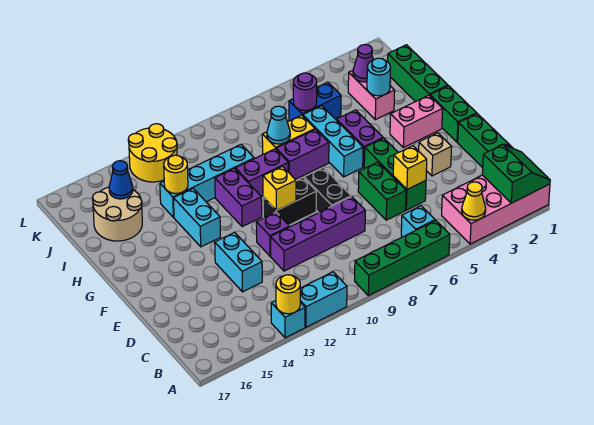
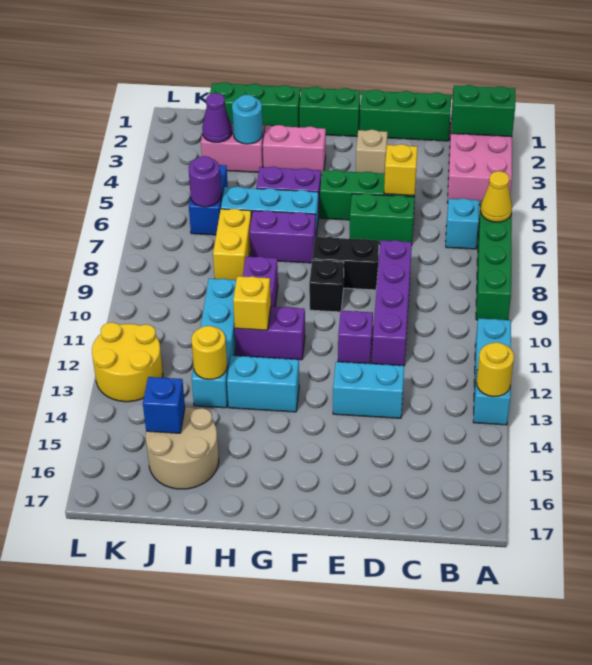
yellow cone A4 level 2 -> yellow cone A6 level 2
black brick F9:F10 level 1 -> black brick F9 level 1
yellow brick F10 level 2 -> yellow brick H11 level 2
pink brick G2:G3 level 1 -> pink brick G3:H3 level 1
purple brick H7:H8 level 1 -> purple brick G7:H7 level 1
cyan cone I8 level 2 -> none
blue cone J15 level 2 -> blue brick J15 level 2

